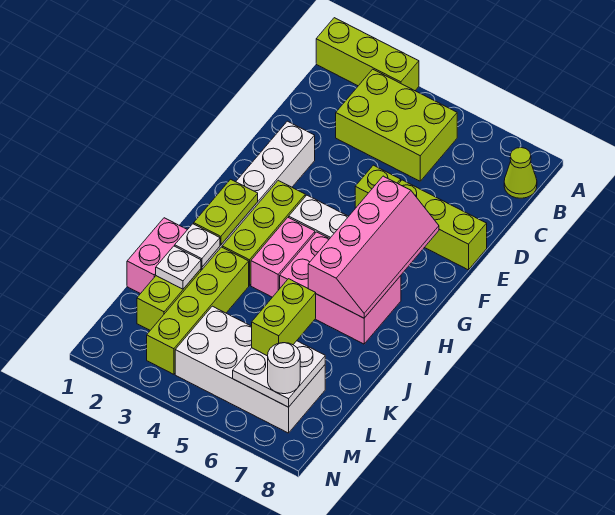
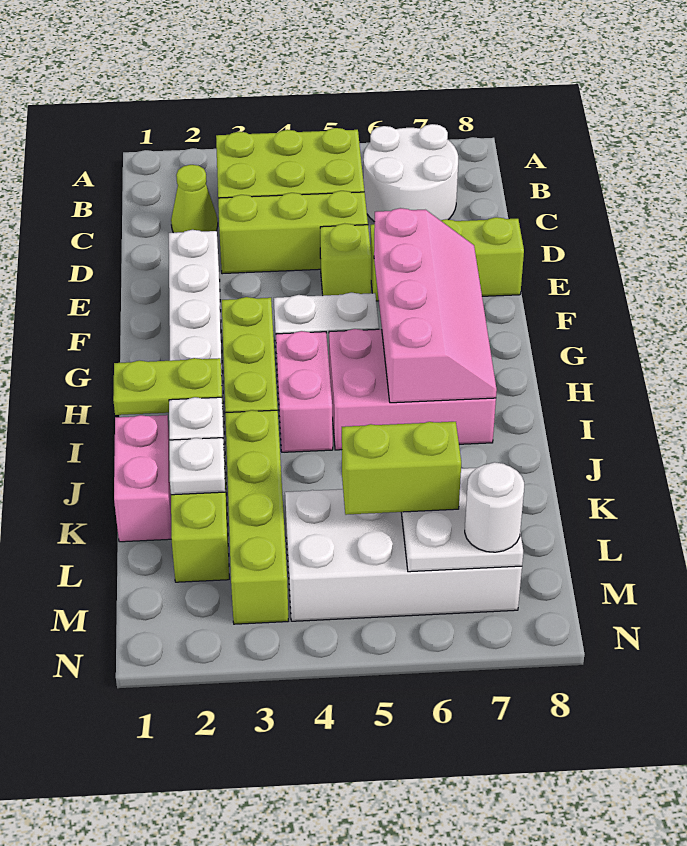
lime brick A1:A3 level 1 -> lime brick D3:D5 level 1
none -> white round brick B6:C7 level 1
lime cone B8 level 1 -> lime cone C2 level 1
lime plate H2:I2 level 2 -> lime plate I1:I2 level 2
lime brick K6:L6 level 3 -> lime brick L5:L6 level 3

